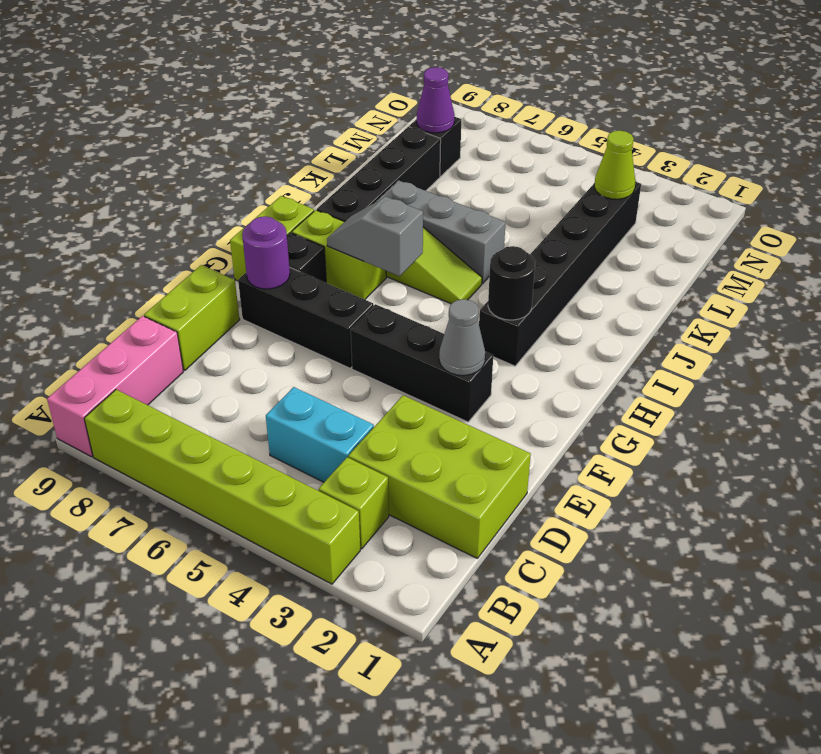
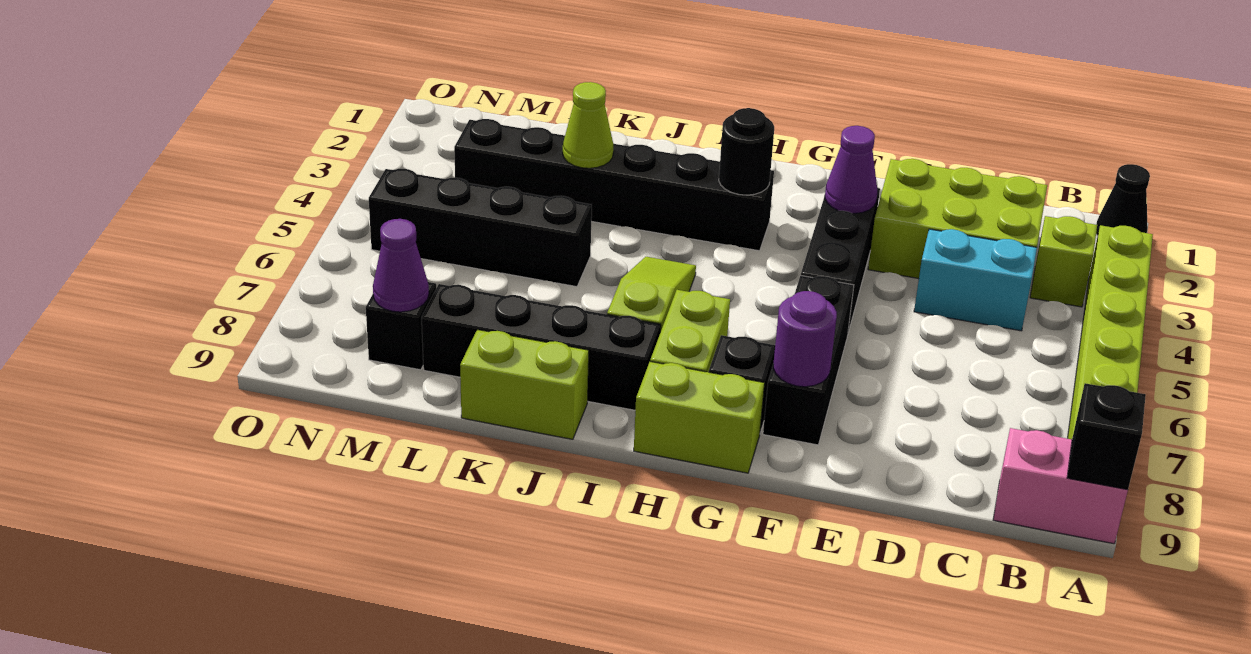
none -> black cone A1 level 1
pink brick A9:C9 level 1 -> pink brick A9:B9 level 1
none -> black brick A9 level 2
lime brick C1:D3 level 1 -> lime brick C2:E3 level 1
cyan brick C4:C5 level 1 -> cyan brick C4:D4 level 1
lime brick D9:E9 level 1 -> lime brick J9:K9 level 1
grey cone F3 level 2 -> purple cone F3 level 2
grey slope H6:H7 level 2 top 6 -> none
grey brick J5:J7 level 1 -> none
none -> black brick K5:N5 level 1
lime cone M3 level 2 -> lime cone K3 level 2

